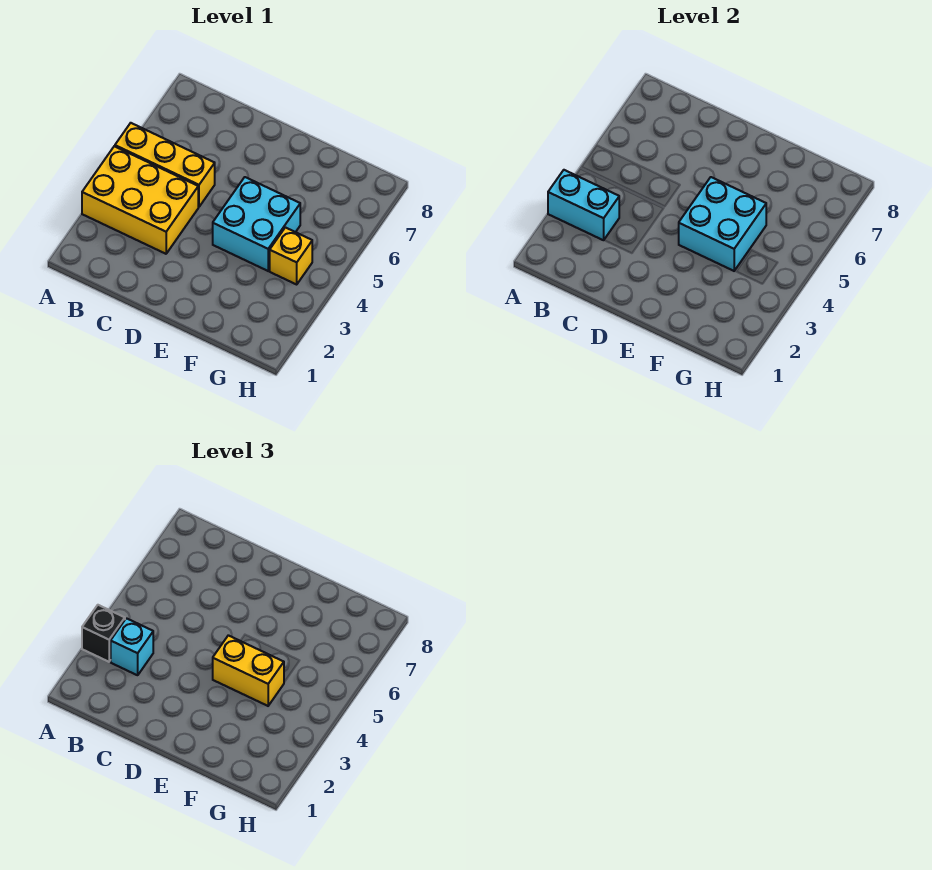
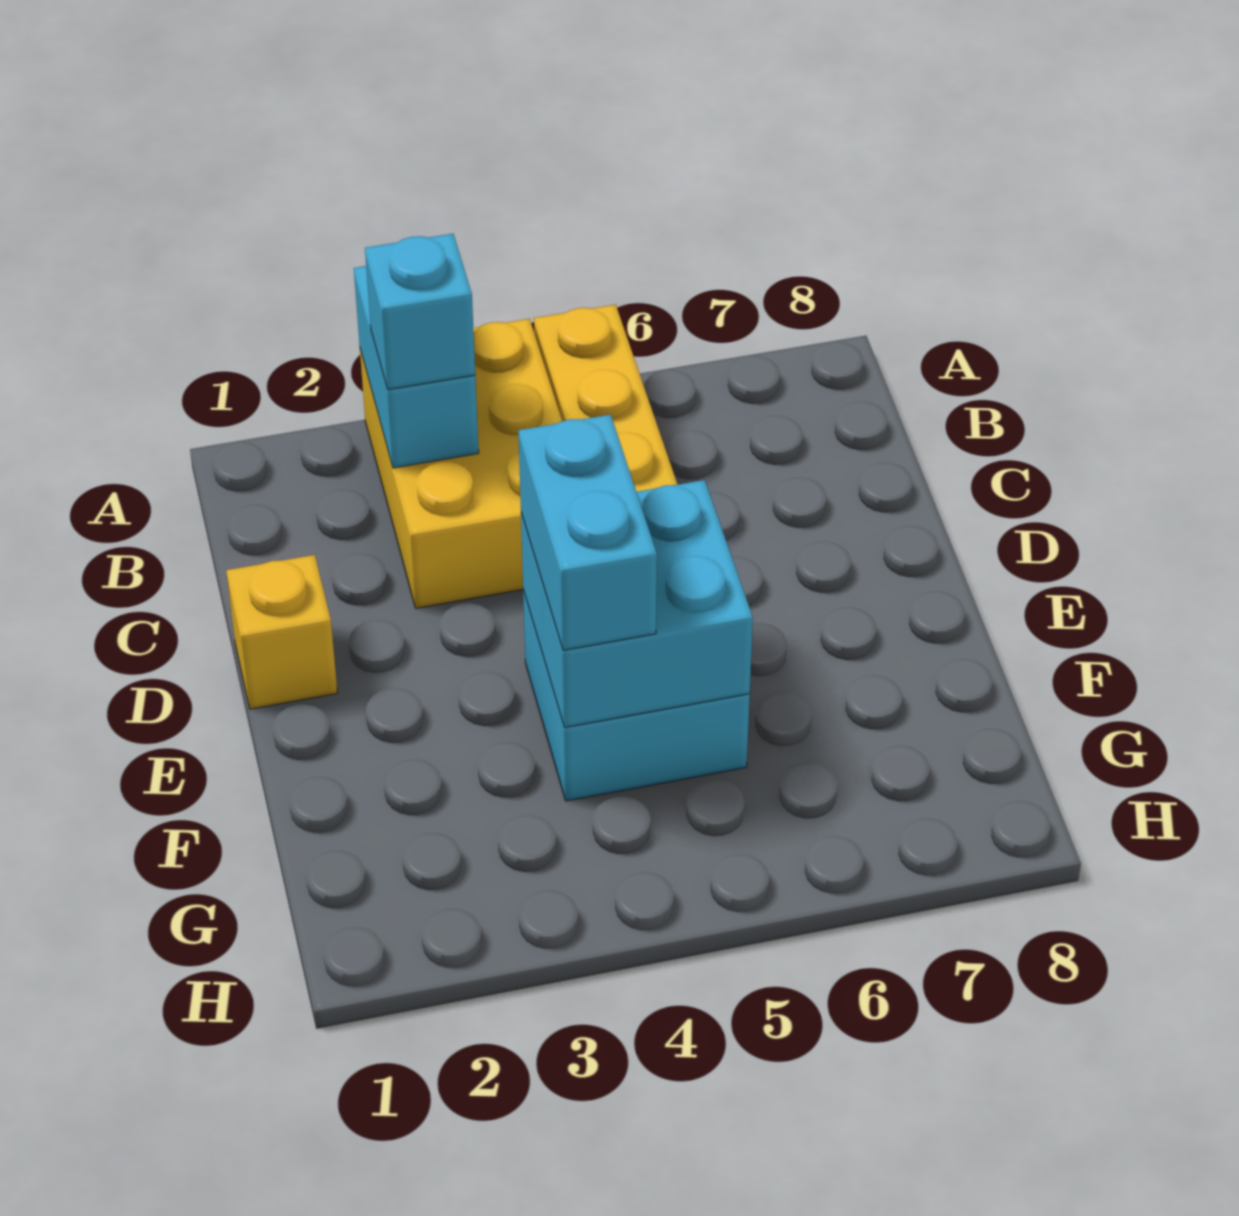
black brick A3 level 3 -> none
yellow brick E4:F4 level 3 -> cyan brick E4:F4 level 3
yellow brick G4 level 1 -> yellow brick D1 level 1

